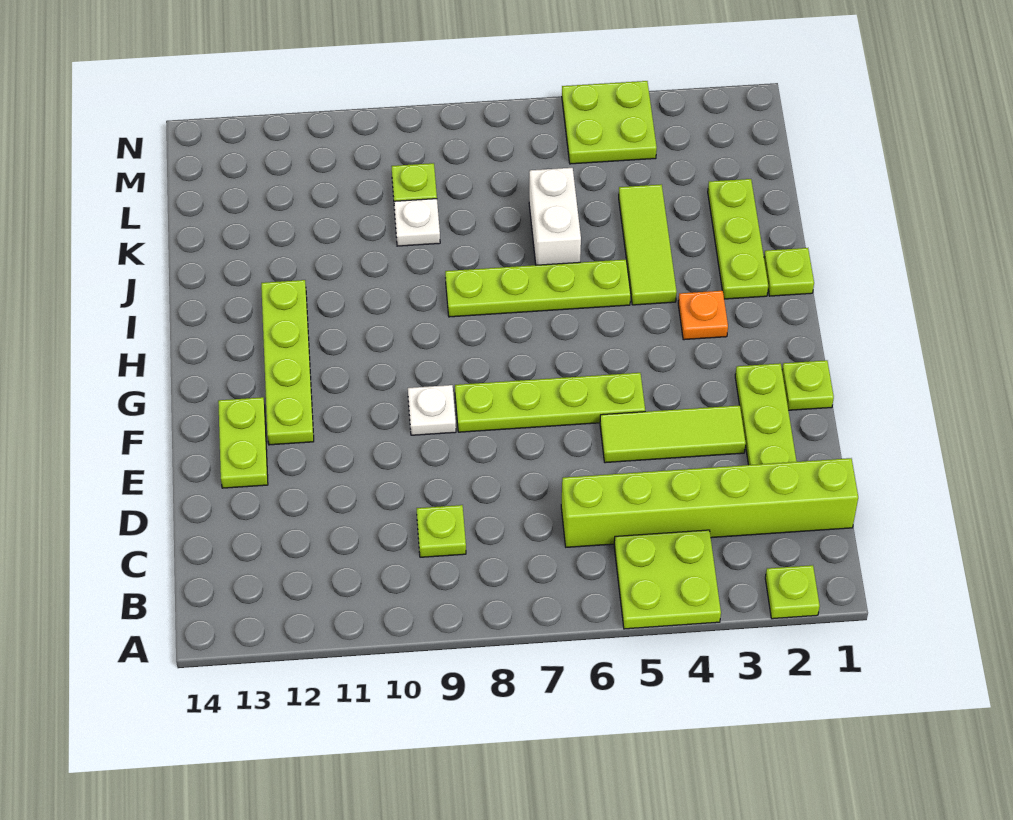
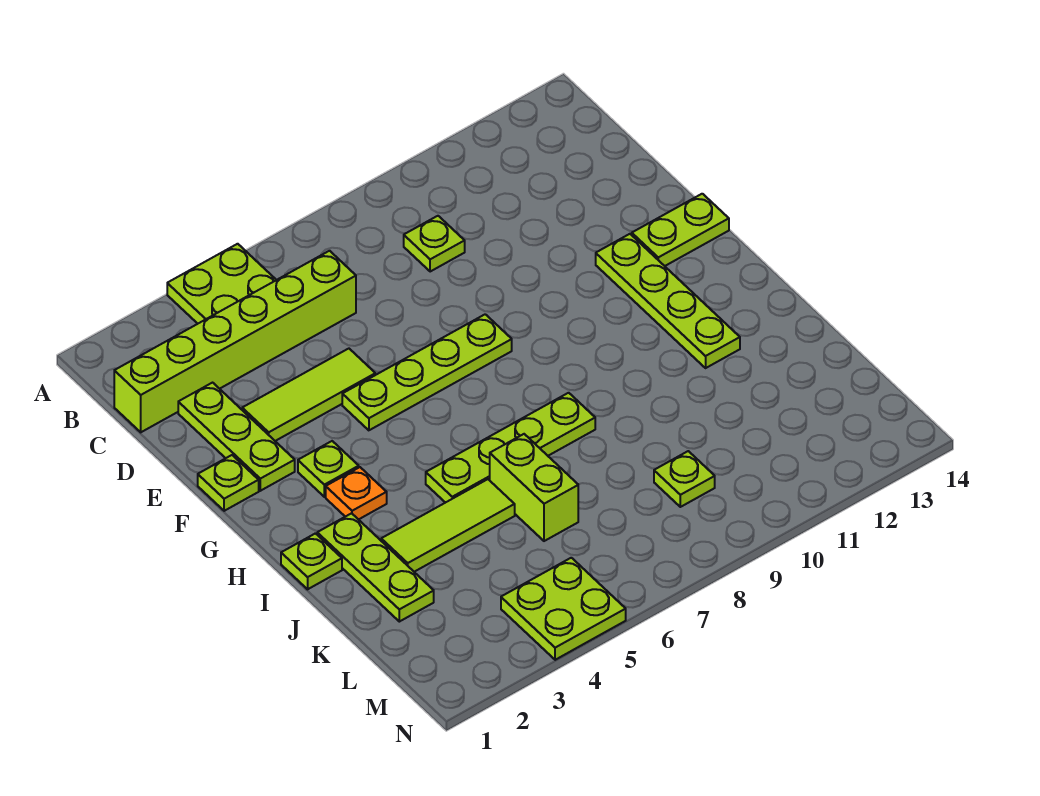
lime plate A2 level 1 -> lime plate G3 level 1
lime plate E13:F13 level 1 -> lime plate F13:F14 level 1
white plate F9 level 1 -> none
lime tile I4:K4 level 1 -> lime tile J3:J5 level 1
white brick J6:K6 level 1 -> lime brick J6:K6 level 1
white plate K9 level 1 -> none

